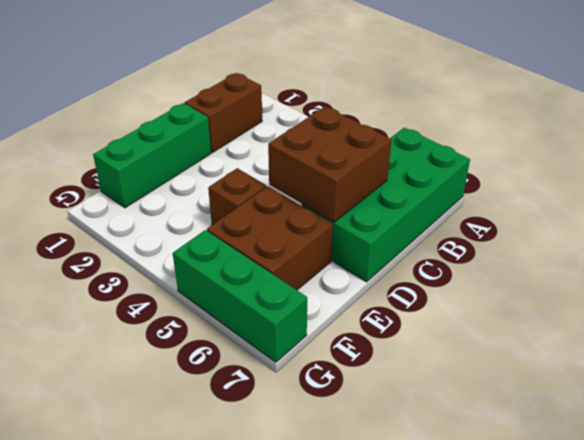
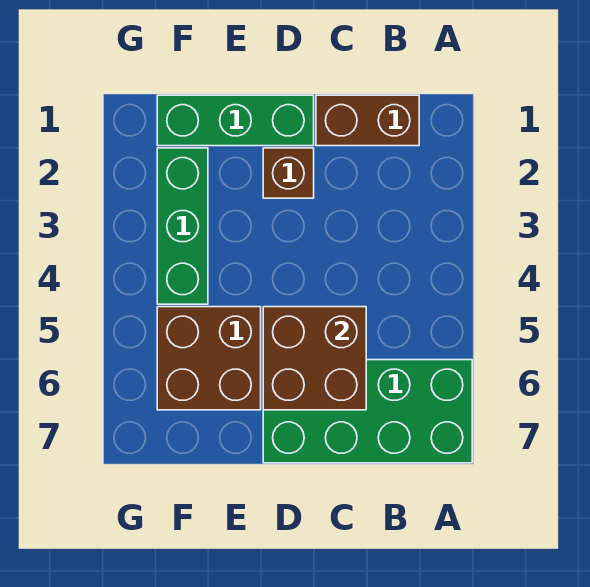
brown brick E4 level 1 -> brown brick D2 level 1
green brick G5:G7 level 1 -> green brick F2:F4 level 1

